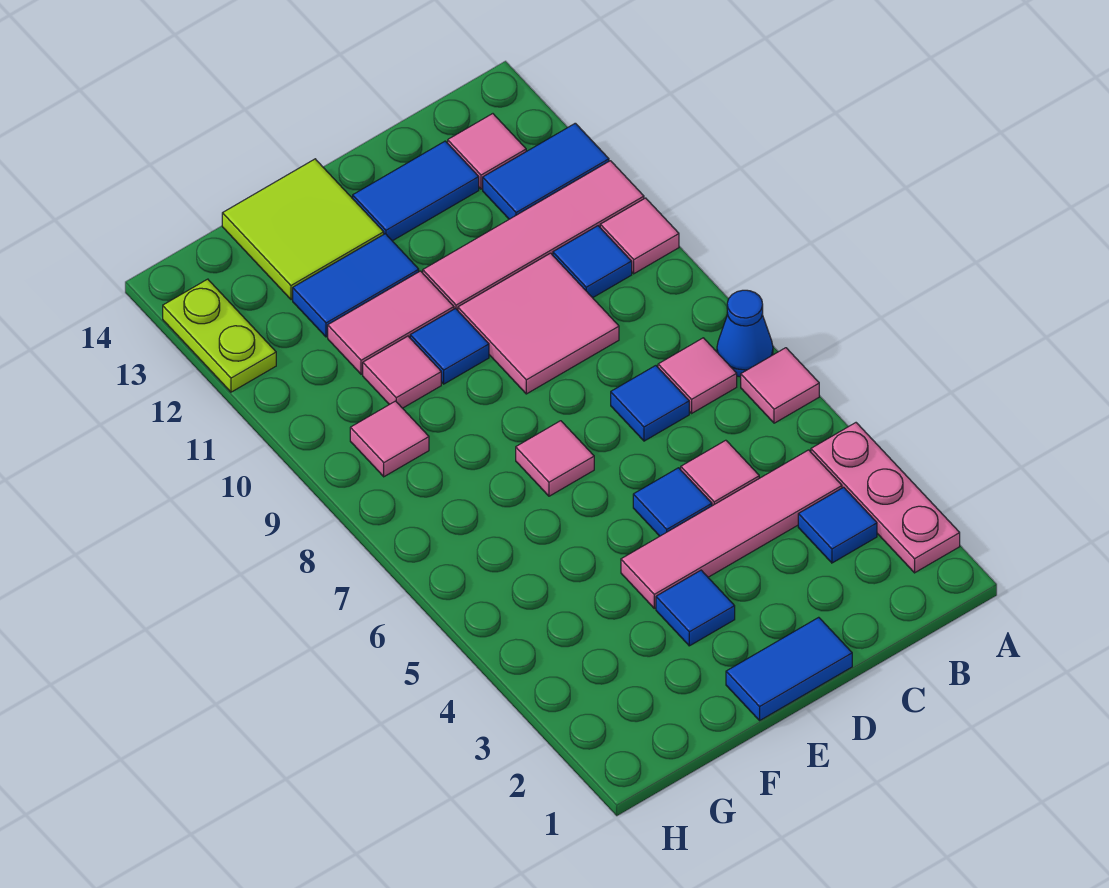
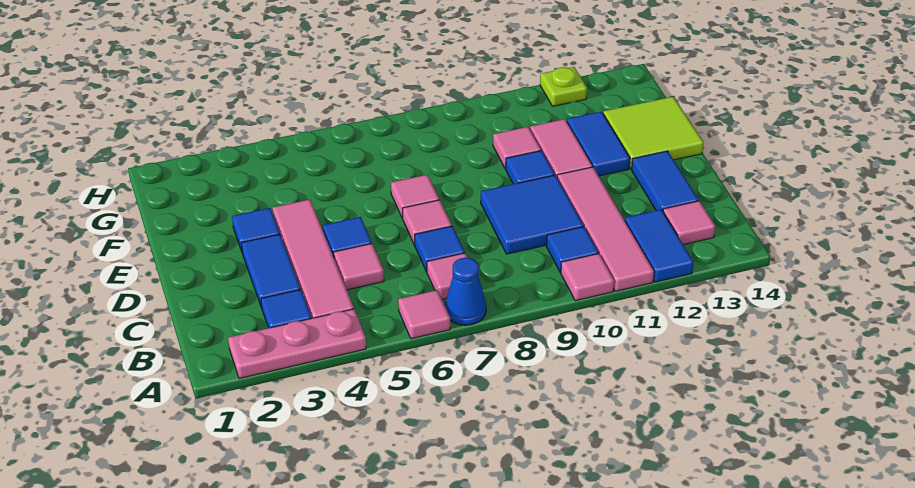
pink tile C9:D10 level 1 -> blue tile C9:D10 level 1
blue tile D1:E1 level 1 -> blue tile C3:D3 level 1
pink tile G9 level 1 -> pink tile D7 level 1
lime plate H12:H13 level 1 -> lime plate H12 level 1

